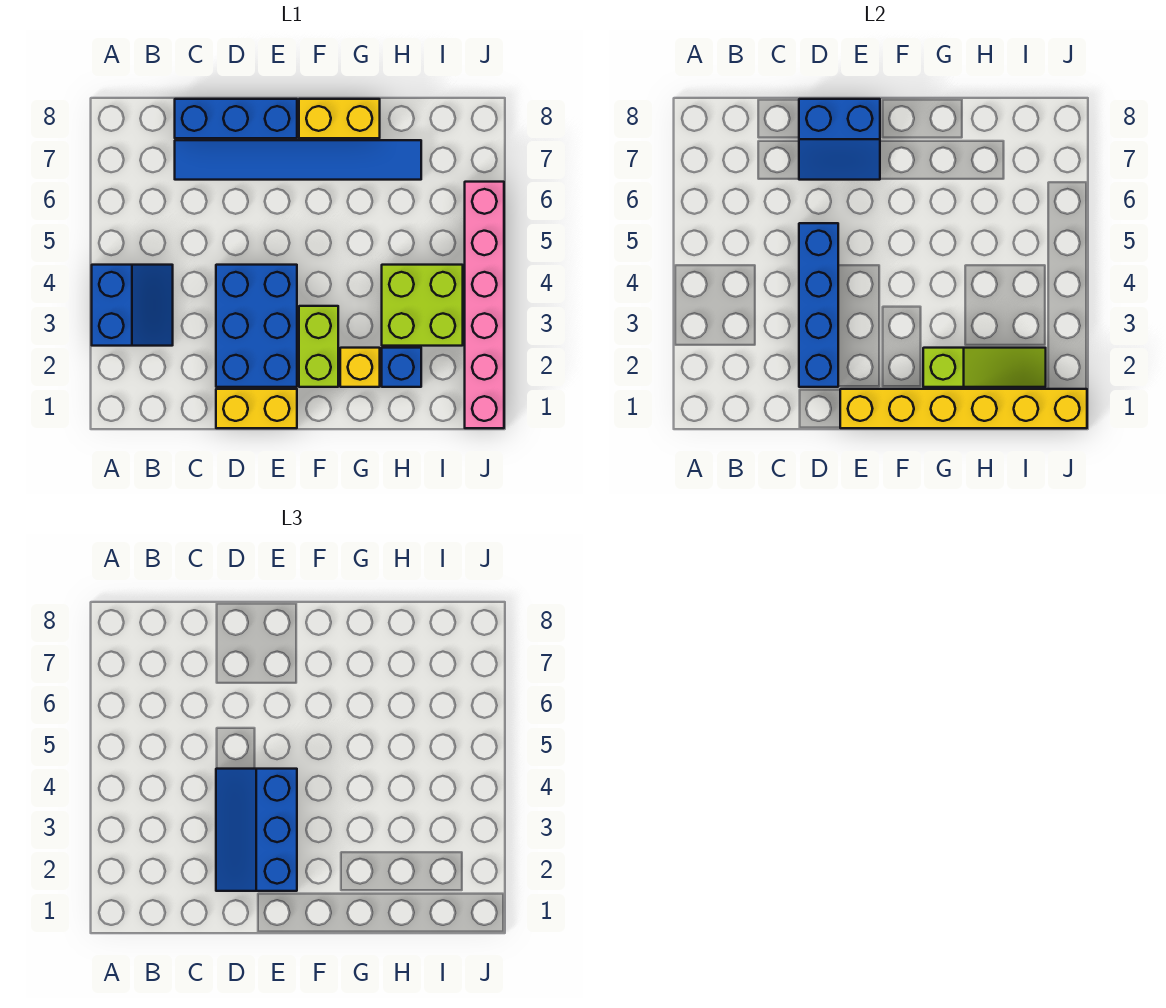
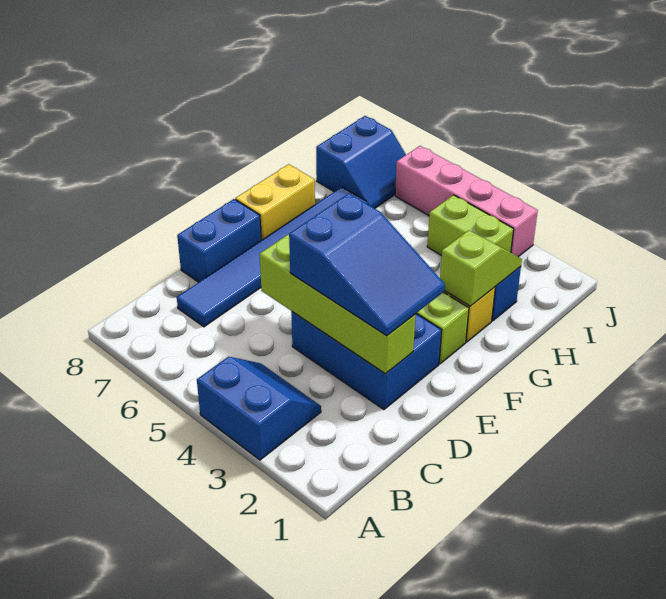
blue brick C8:E8 level 1 -> blue brick D8:E8 level 1
yellow brick D1:E1 level 1 -> none
blue brick D2:D5 level 2 -> lime brick D2:D5 level 2
blue slope D2:E4 level 3 top E -> blue slope D2:E4 level 3 top 4
blue slope D7:E8 level 2 top 8 -> blue slope I7:J8 level 1 top 8
yellow brick E1:J1 level 2 -> none
lime slope G2:I2 level 2 top G -> lime slope G2:H2 level 2 top G
lime brick H3:I4 level 1 -> lime brick I3:I4 level 1
pink brick J1:J6 level 1 -> pink brick J3:J6 level 1

